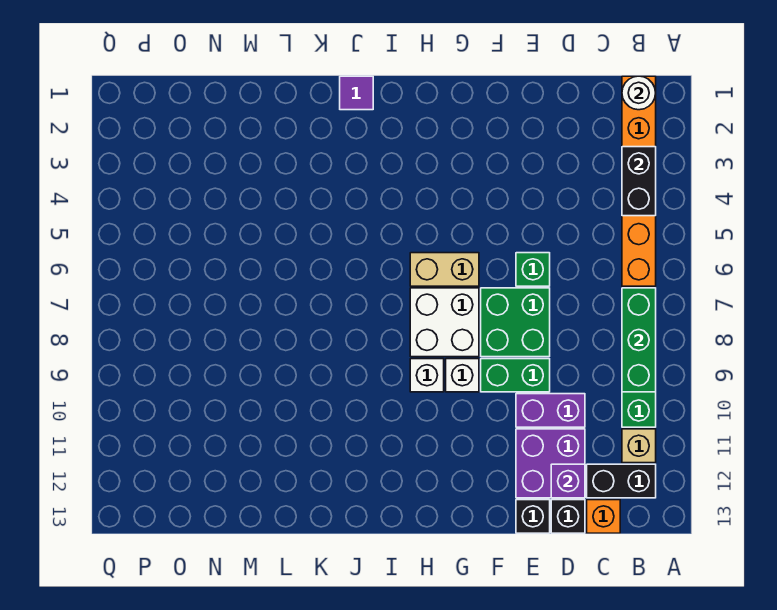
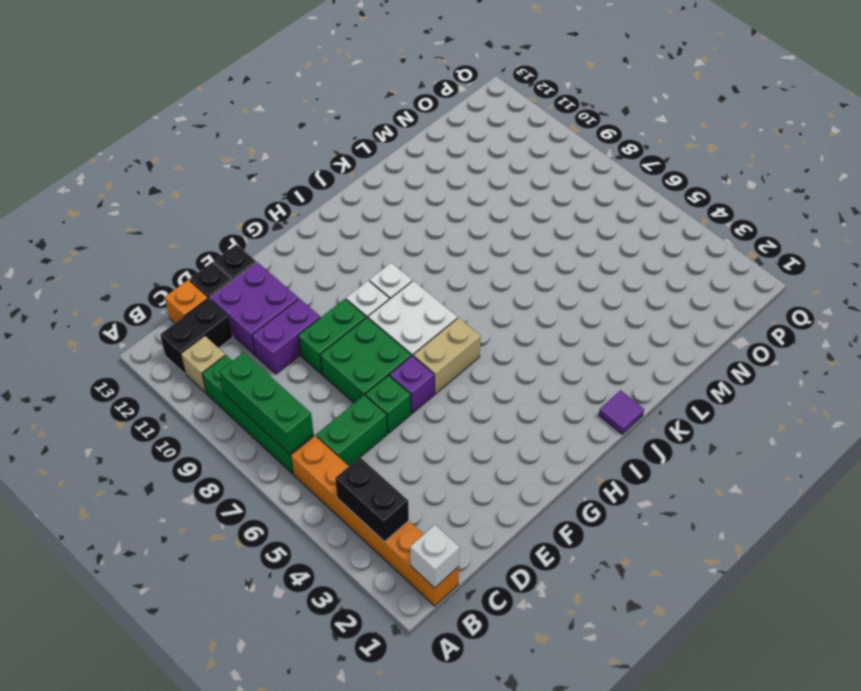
white round brick B1 level 2 -> white brick B1 level 2
none -> green brick C6:D6 level 1
purple brick D12 level 2 -> purple brick F6 level 1

